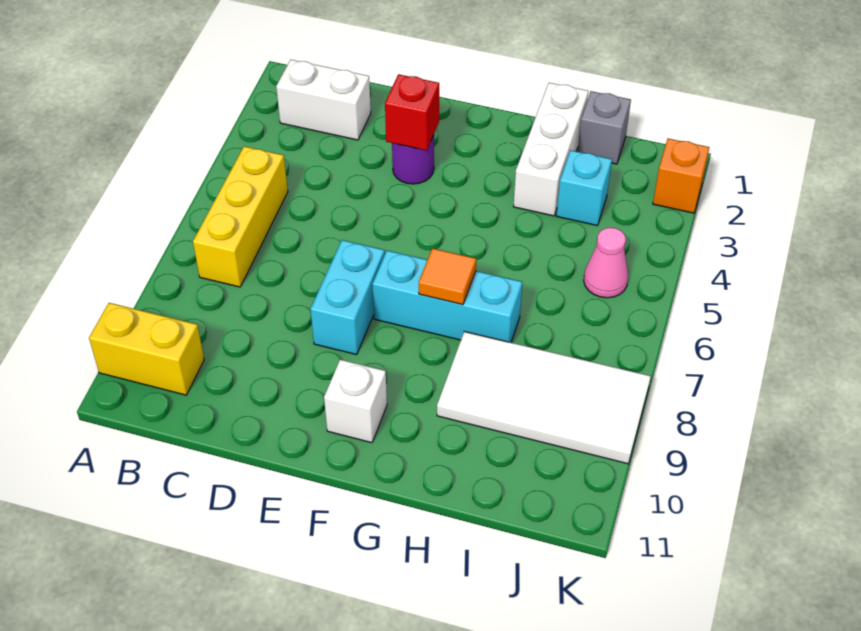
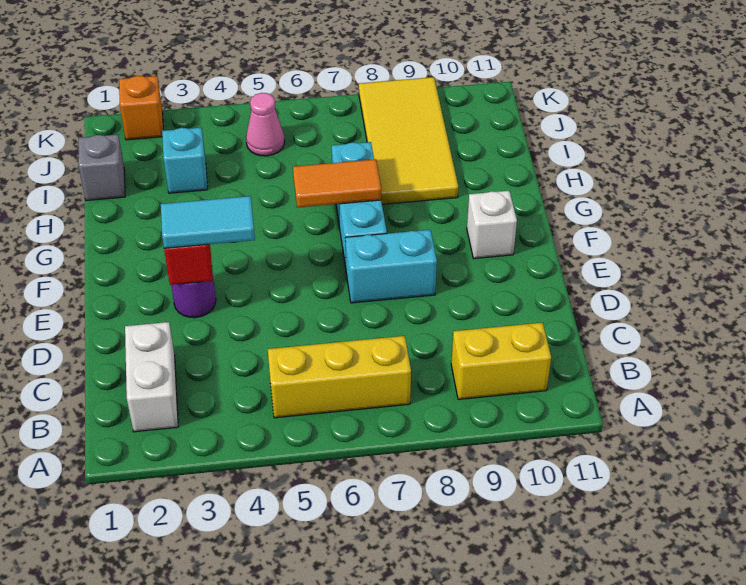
yellow brick A10:B10 level 1 -> yellow brick B9:B10 level 1
none -> cyan tile E3:E4 level 3
orange tile G7 level 2 -> orange tile G6:G7 level 2
white brick H1:H3 level 1 -> none
white tile H8:K9 level 1 -> yellow tile H8:K9 level 1

